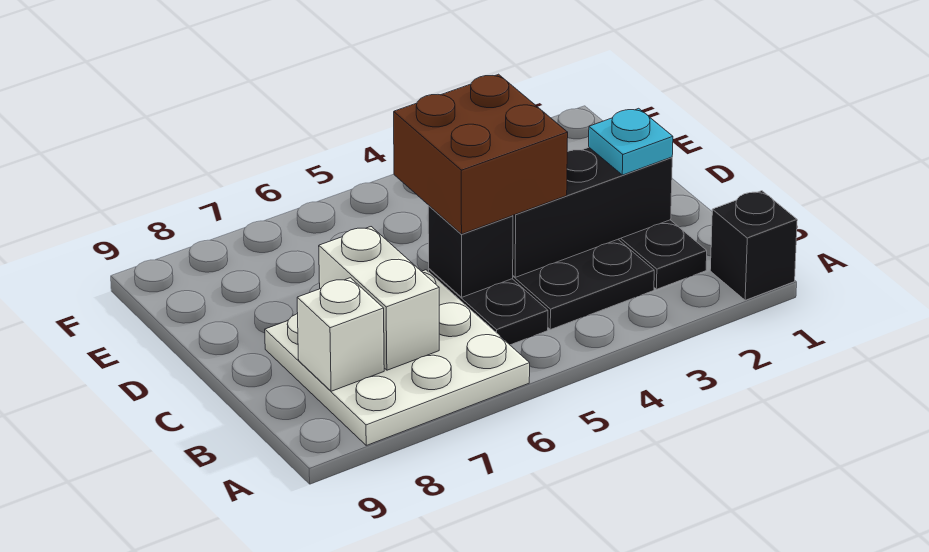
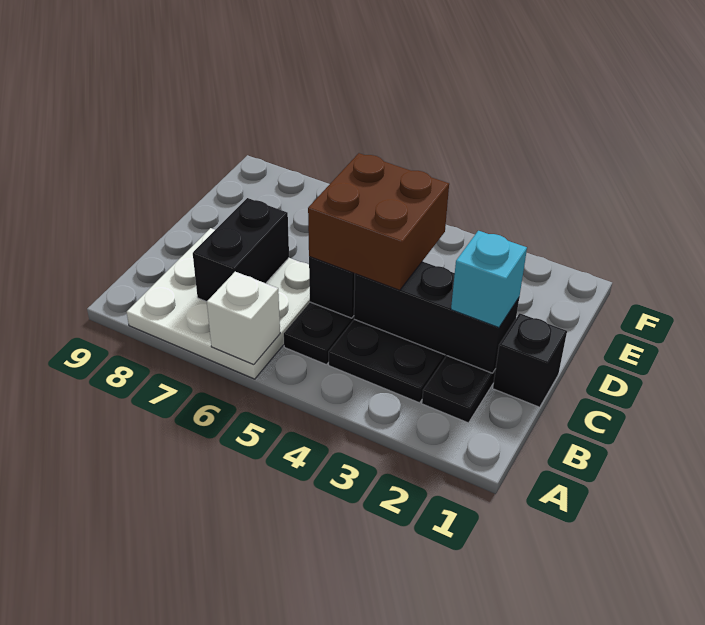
black brick A1 level 1 -> black brick C1 level 1
white brick B7:C7 level 2 -> black brick B7:C7 level 2
white brick B8 level 2 -> white brick A6 level 2
cyan plate C2 level 3 -> cyan brick C2 level 3

